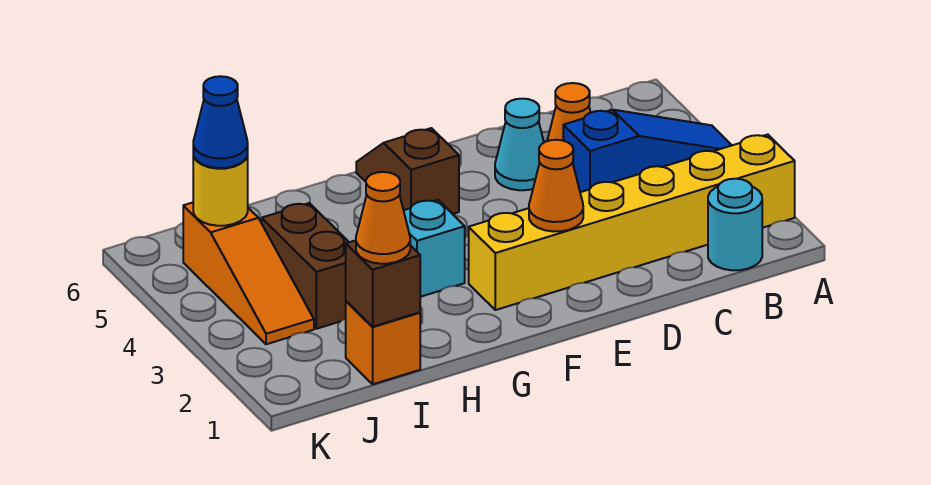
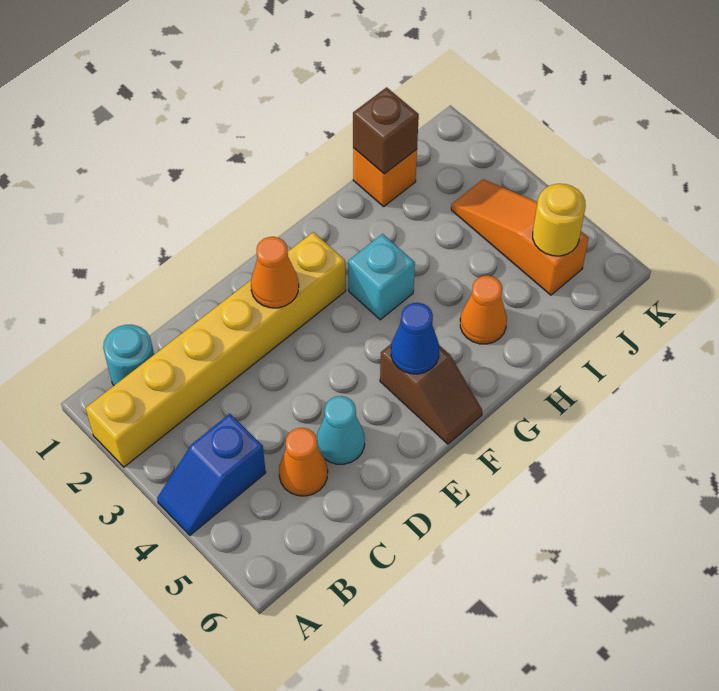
blue slope A4:C4 level 1 top C -> blue slope A4:B4 level 1 top B
orange cone I1 level 3 -> orange cone H5 level 1
brown brick I3:I4 level 1 -> none
blue cone J5 level 3 -> blue cone F5 level 2

